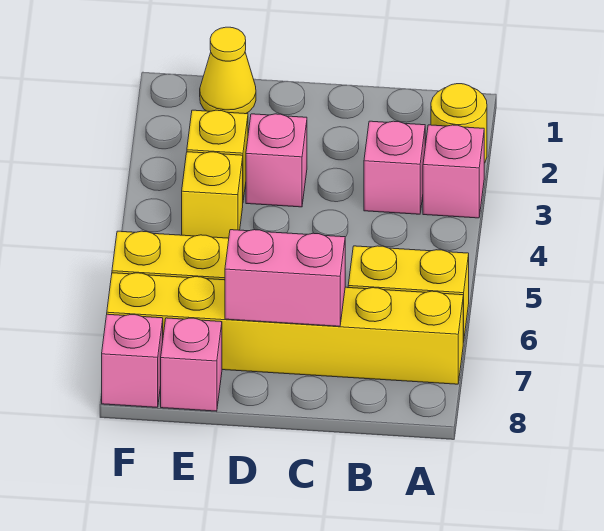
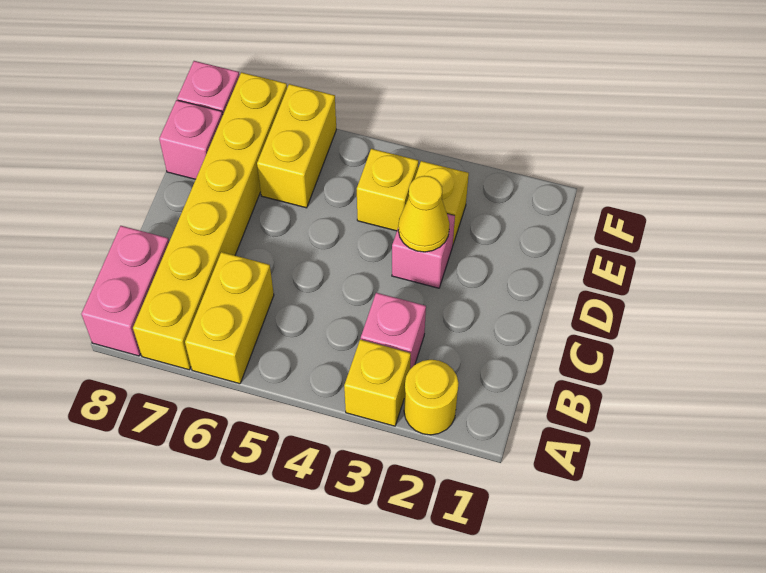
pink brick A3 level 1 -> yellow brick A3 level 1
pink brick C7:D7 level 2 -> pink brick A8:B8 level 1
yellow cone E1 level 1 -> yellow cone D3 level 2

